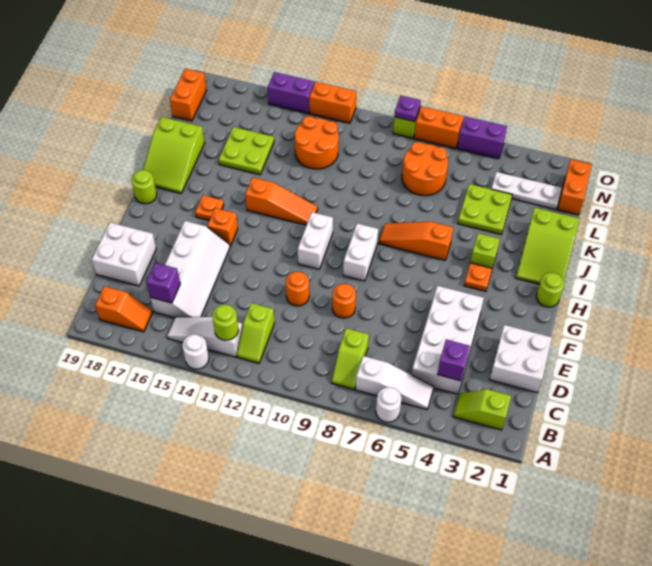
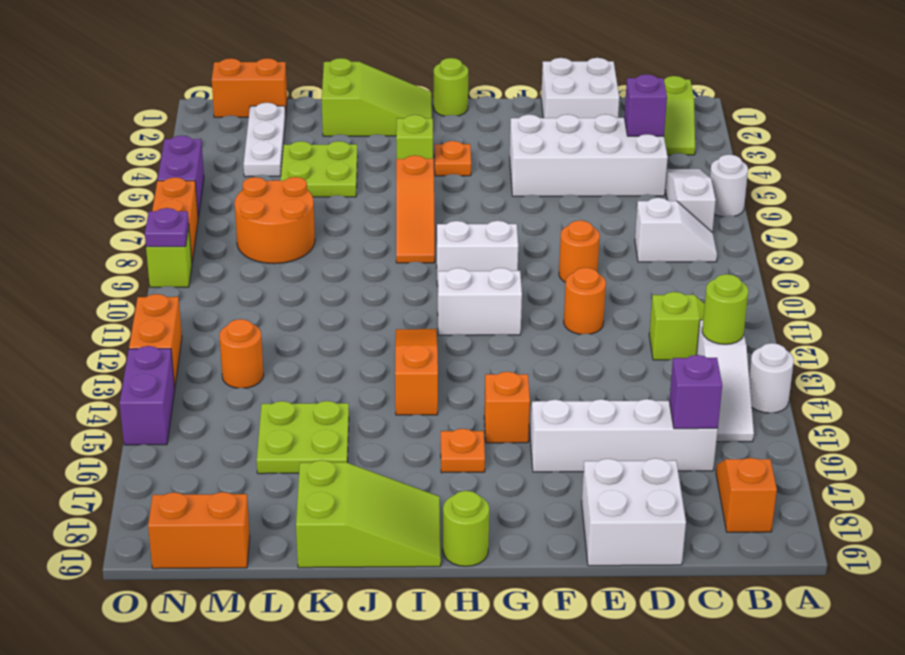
lime slope B8:C8 level 1 top C -> white slope B8:C8 level 1 top C
orange round brick L12:M13 level 1 -> orange round brick M13 level 1

